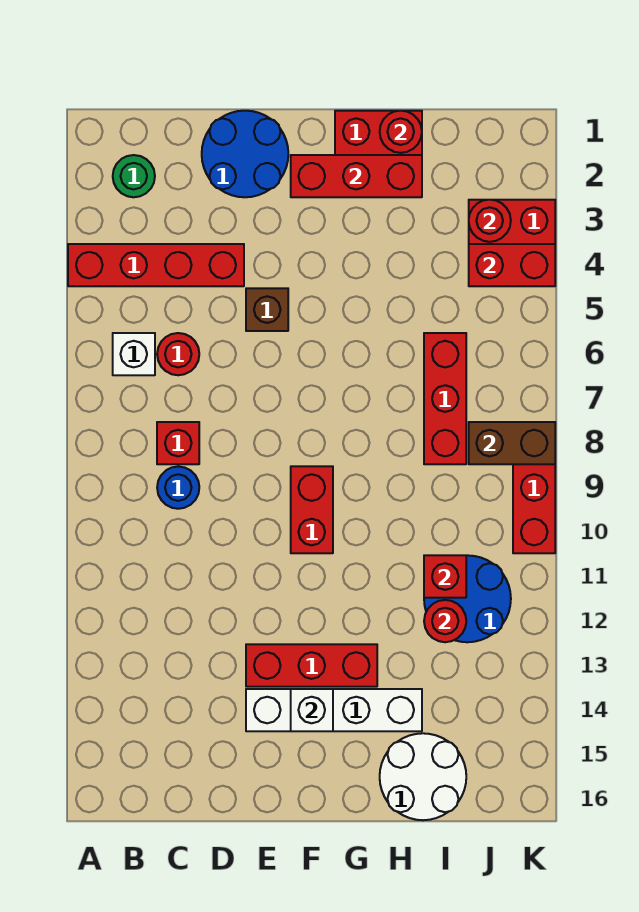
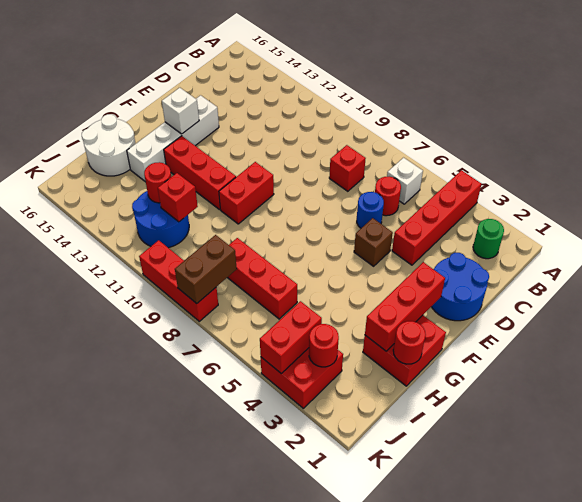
blue round brick C9 level 1 -> blue round brick D6 level 1
red brick E13:G13 level 1 -> red brick G11:G13 level 1
red brick F9:F10 level 1 -> red brick F10:G10 level 1

